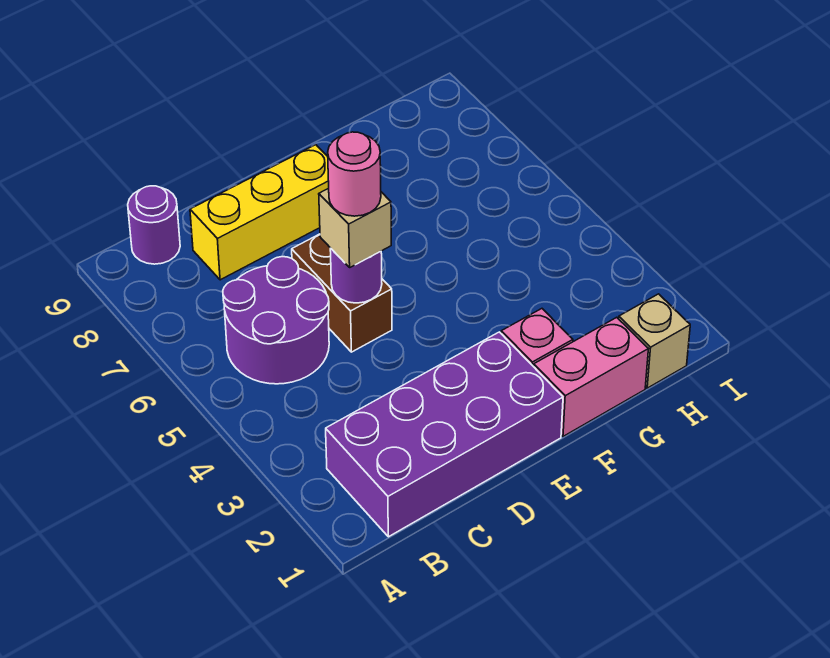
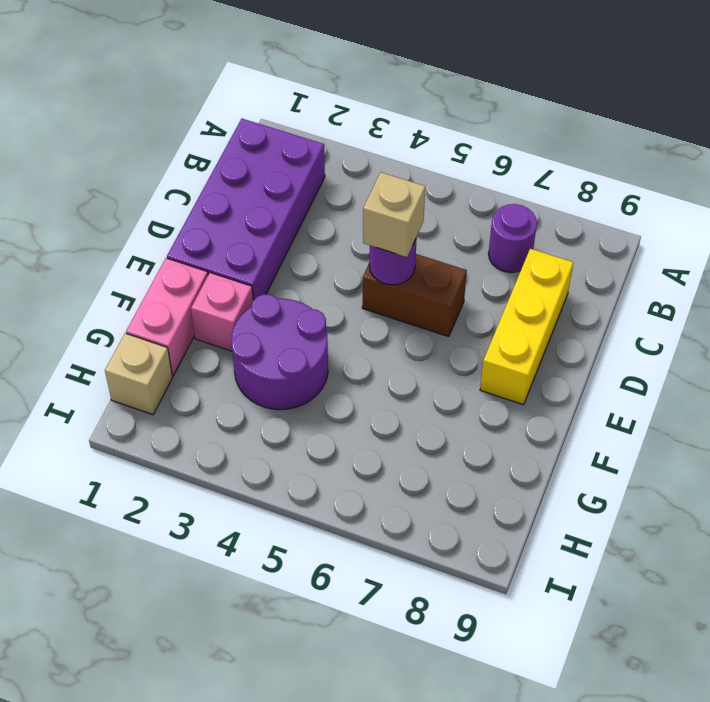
purple round brick B5:C6 level 1 -> purple round brick F3:G4 level 1
purple round brick B9 level 1 -> purple round brick B7 level 1
pink round brick D5 level 4 -> none

